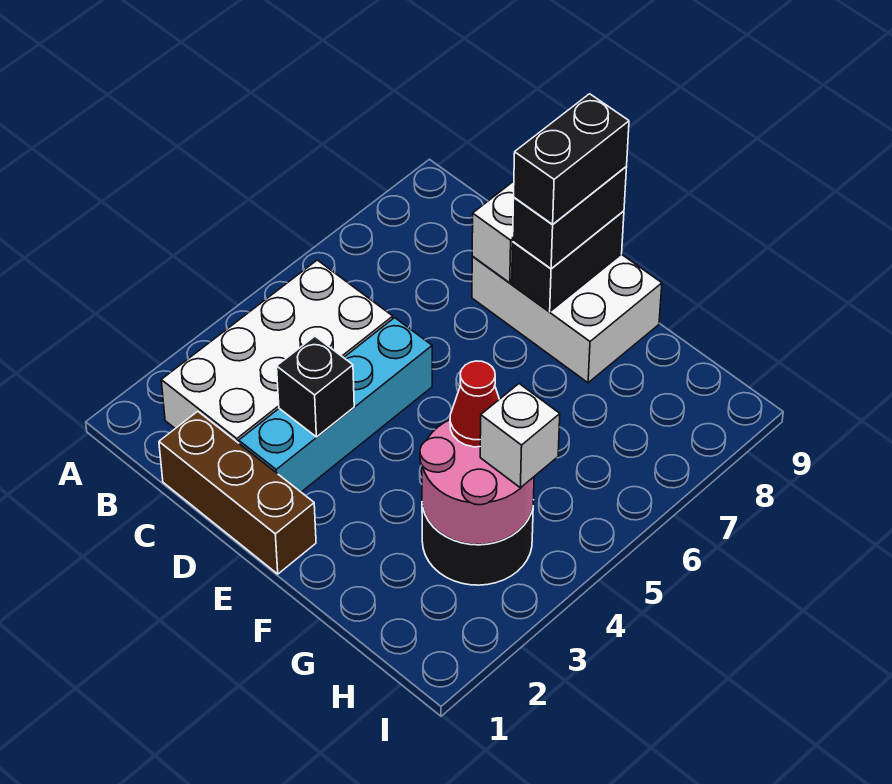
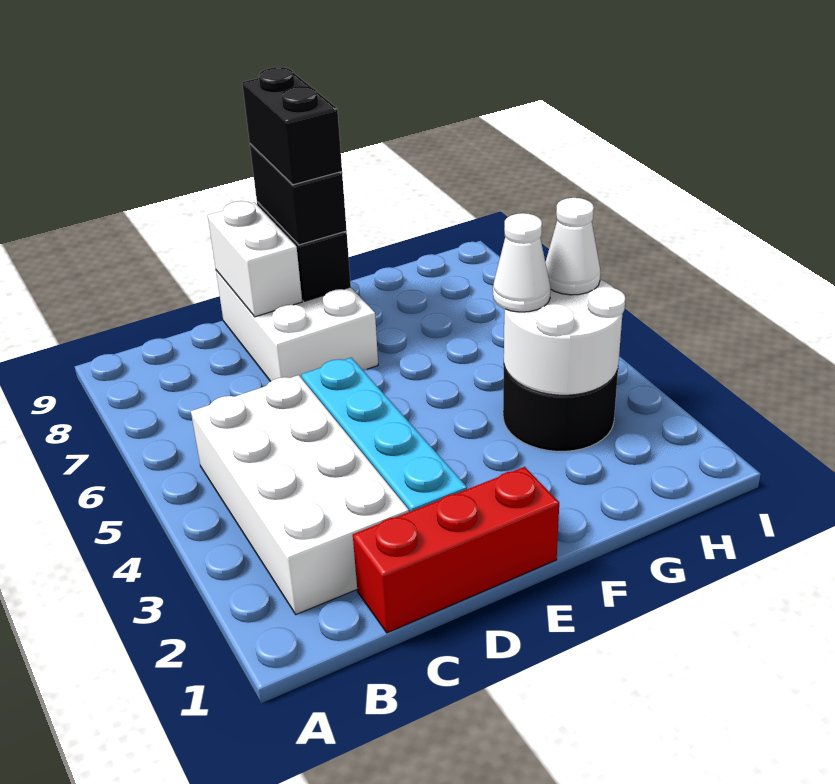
brown brick C1:E1 level 1 -> red brick C1:E1 level 1
black brick D3 level 2 -> none
white brick D8:F9 level 1 -> white brick D7:E9 level 1
pink round brick G3:H4 level 2 -> white round brick G3:H4 level 2
red cone G4 level 3 -> white cone G4 level 3
white brick H4 level 3 -> white cone H4 level 3

